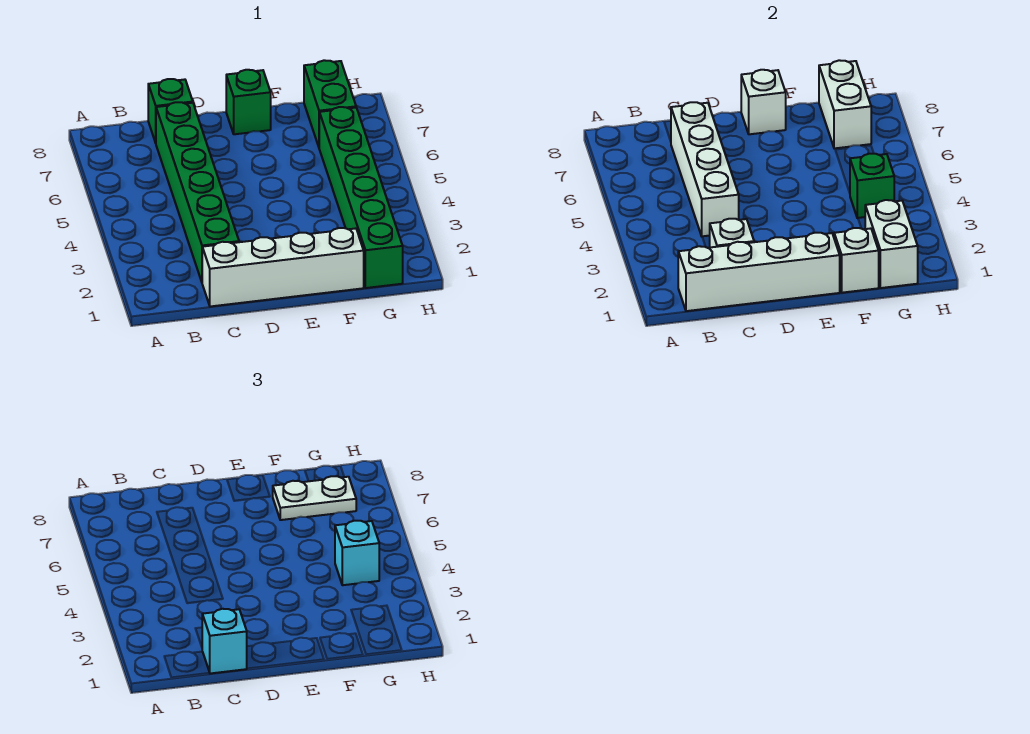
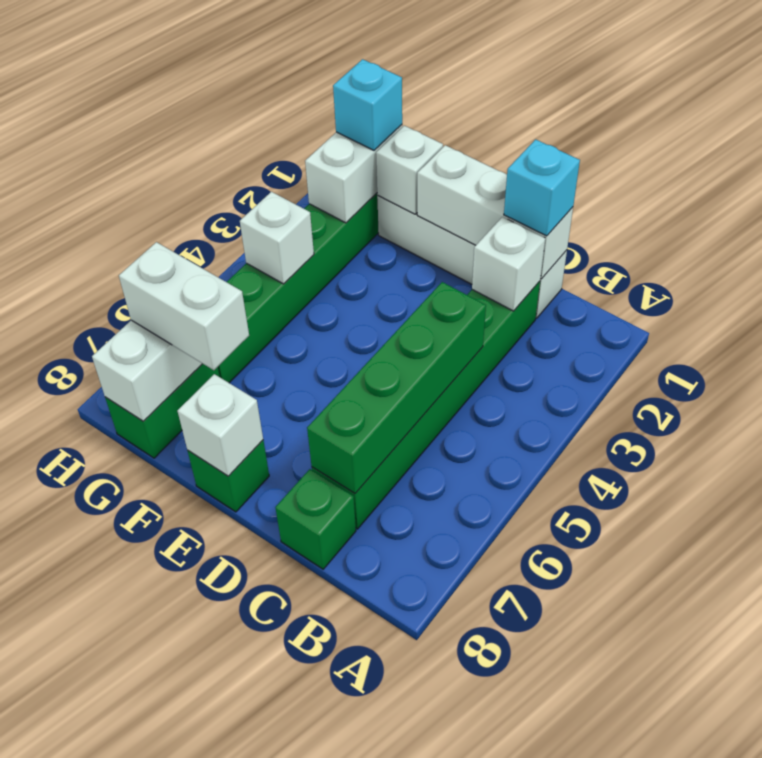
white brick B1:E1 level 2 -> white brick C1:E1 level 2
white brick C4:C7 level 2 -> green brick C4:C7 level 2
white plate F7:G7 level 3 -> white brick F7:G7 level 3
green brick G4 level 2 -> white brick G4 level 2
cyan brick G4 level 3 -> cyan brick G1 level 3

